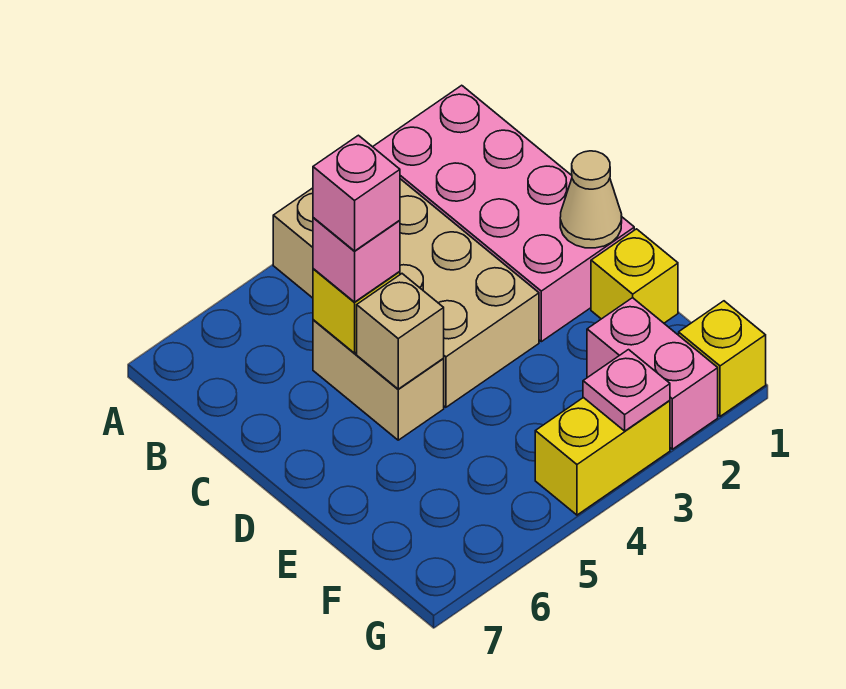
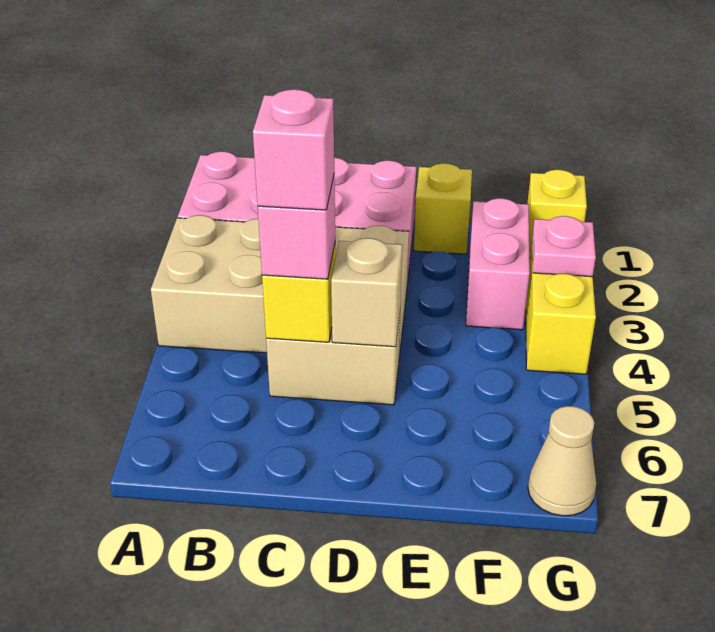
tan cone D1 level 2 -> tan cone G7 level 1
pink brick F2:G2 level 1 -> pink brick F2:F3 level 1

